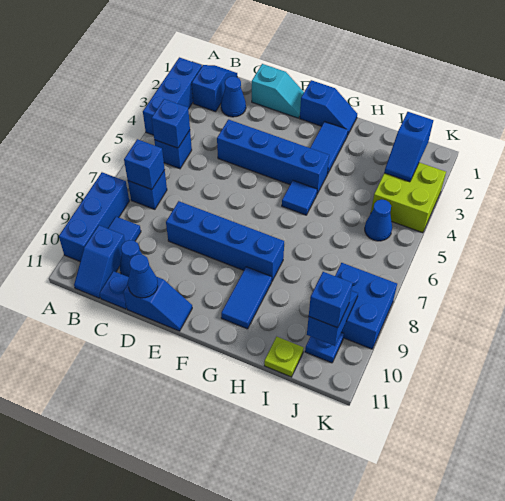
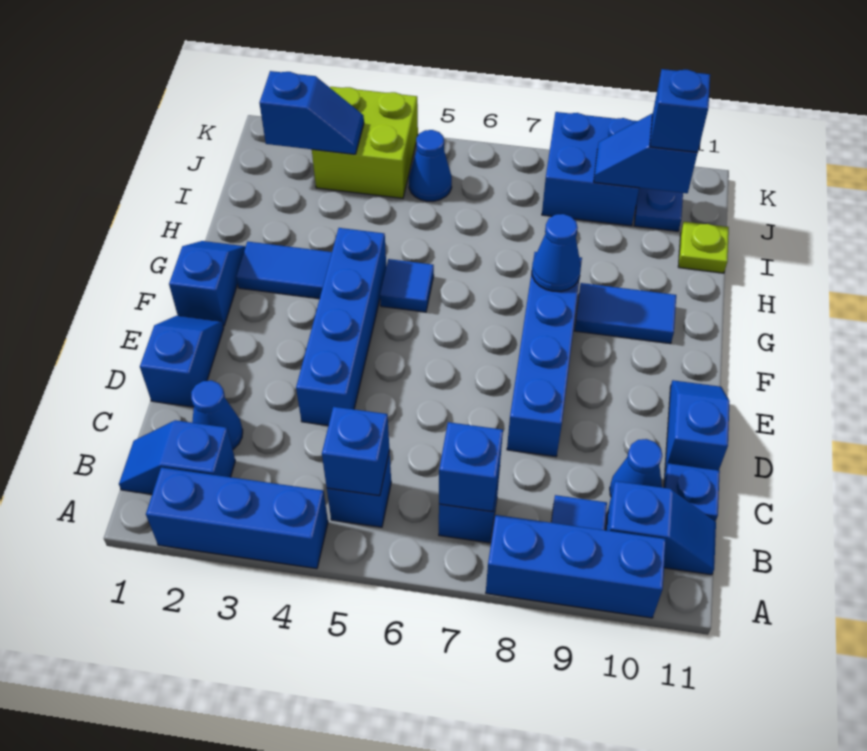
cyan slope D1:E1 level 1 top D -> blue slope D1:E1 level 1 top D
blue cone D11 level 2 -> blue cone G8 level 2

